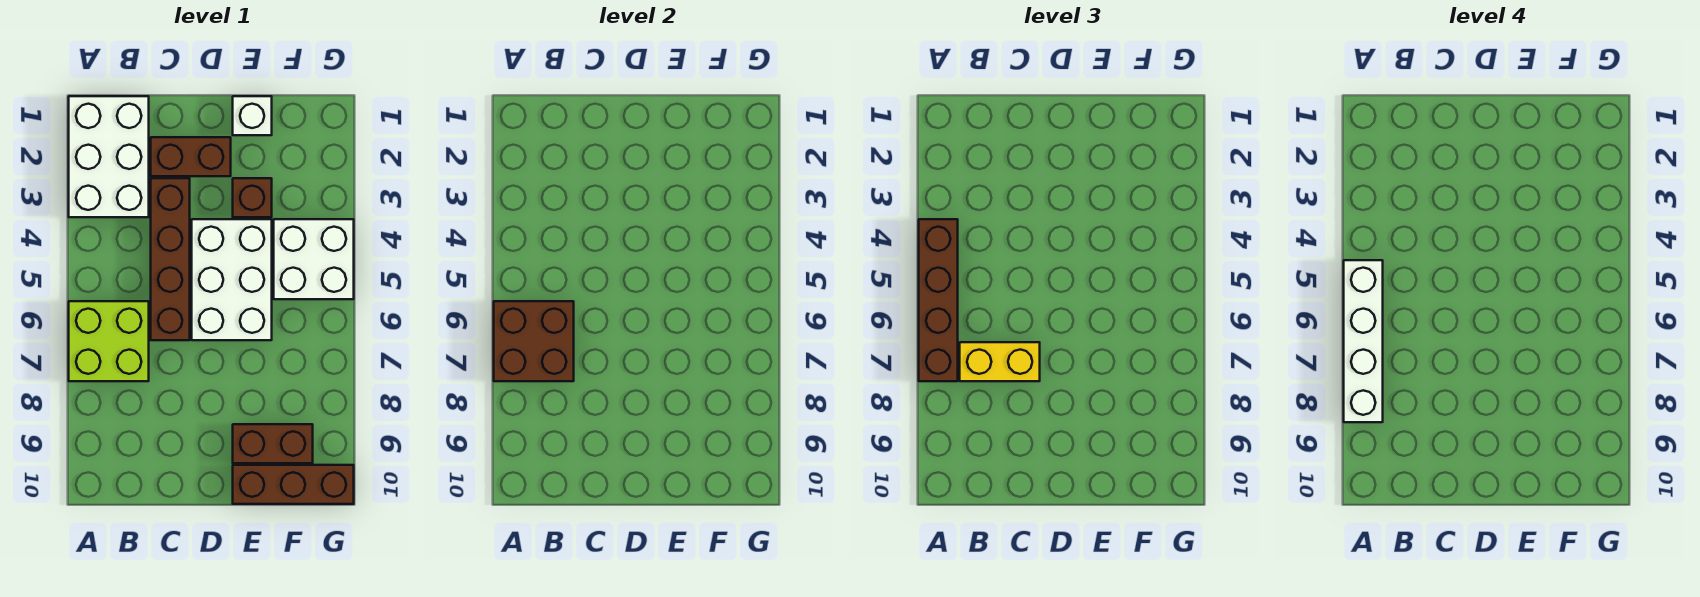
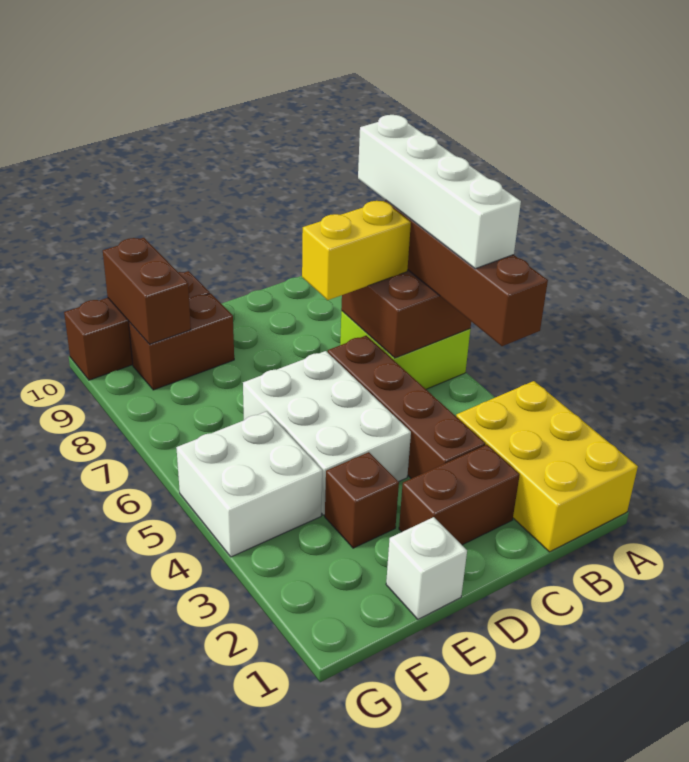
white brick A1:B3 level 1 -> yellow brick A1:B3 level 1
none -> brown brick F9:F10 level 2

